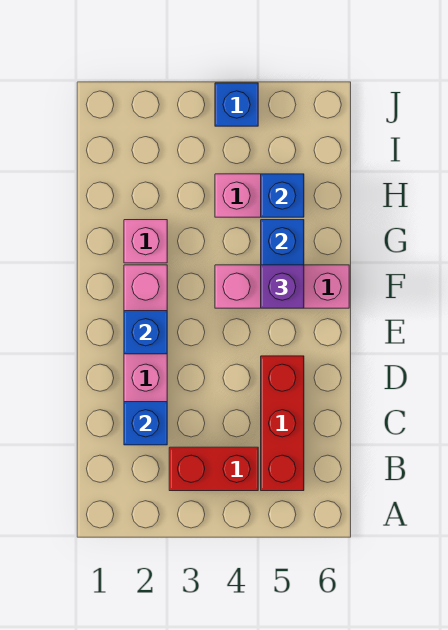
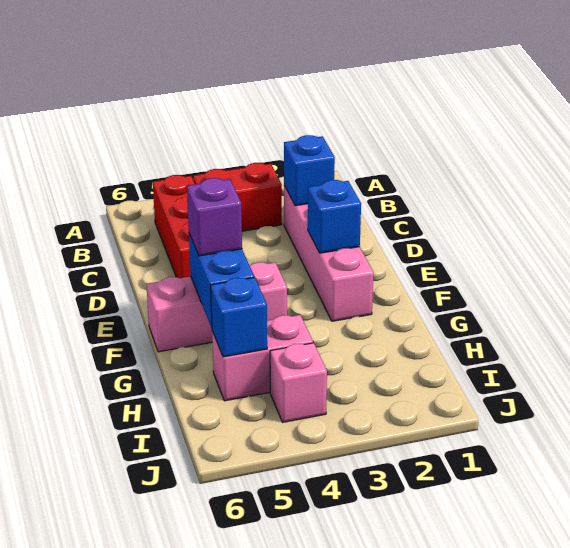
pink brick G2 level 1 -> pink brick I4 level 1
blue brick J4 level 1 -> none

